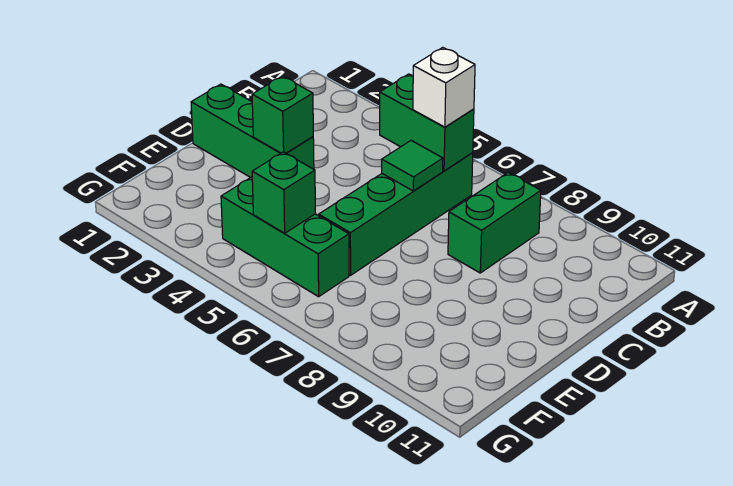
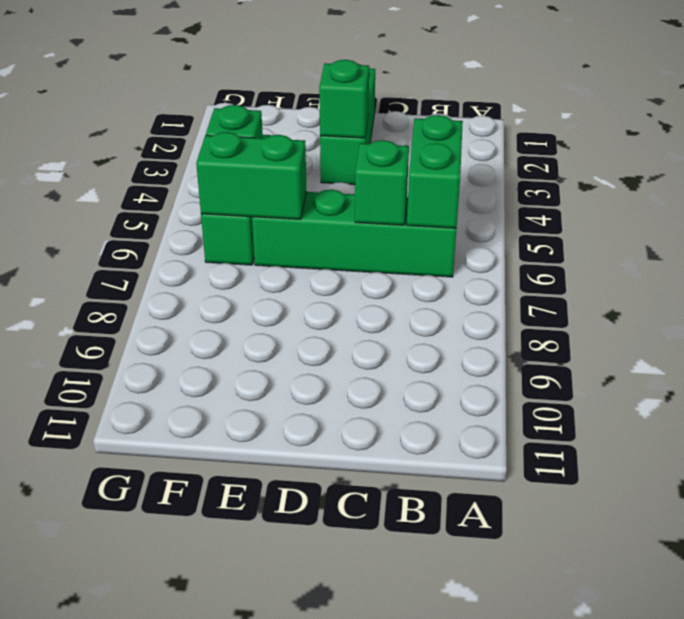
white brick B6 level 3 -> none
green brick B8:C8 level 1 -> green brick E6:F6 level 2
green tile C6 level 2 -> green brick C6 level 2

